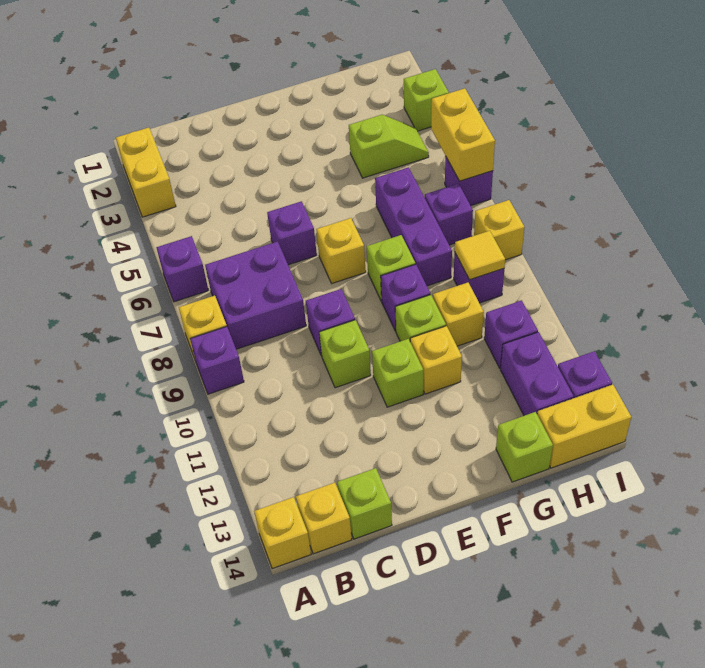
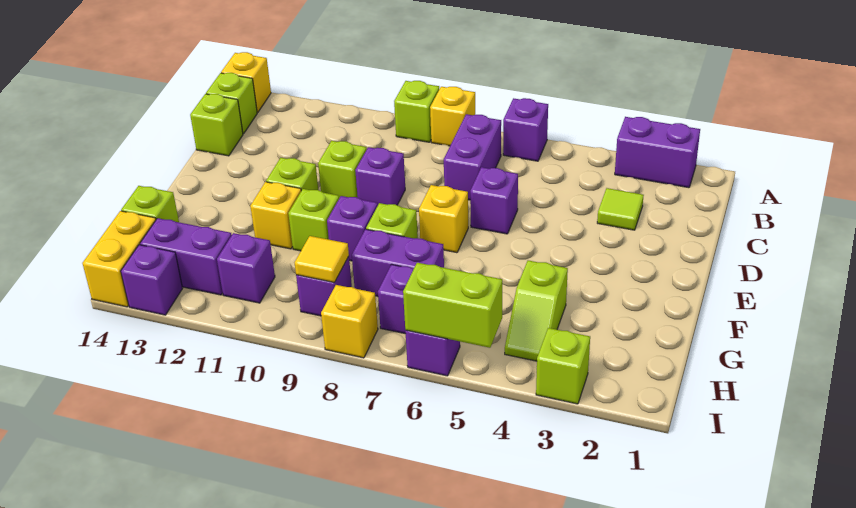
yellow brick A2:A3 level 1 -> purple brick A2:A3 level 1
purple brick A9 level 1 -> lime brick A9 level 1
purple brick B7:C8 level 1 -> purple brick B7:C7 level 1
yellow brick B14 level 1 -> lime brick B14 level 1
none -> lime tile C3 level 1
purple brick G6:G8 level 1 -> purple brick G7:G8 level 1
yellow brick G10 level 1 -> none
yellow brick I5:I6 level 2 -> lime brick I5:I6 level 2

